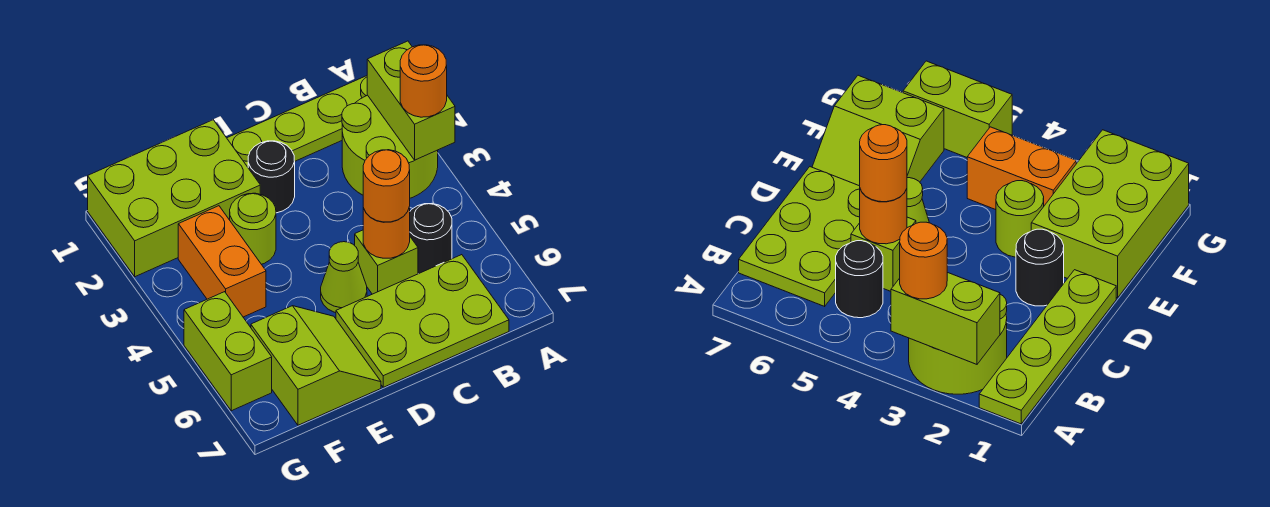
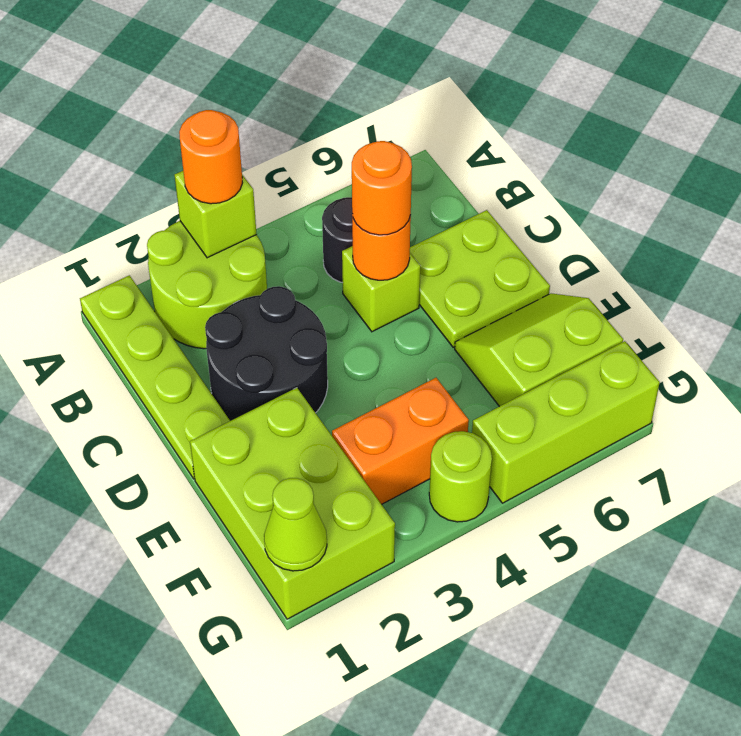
lime brick A2:A3 level 2 -> lime brick A3 level 2
lime plate B6:D7 level 1 -> lime plate C6:D7 level 1
black round brick D2 level 1 -> black round brick C2:D3 level 1
lime cone D5 level 1 -> lime cone G1 level 2
lime round brick E3 level 1 -> lime round brick G4 level 1
lime brick G5:G6 level 1 -> lime brick G5:G7 level 1

